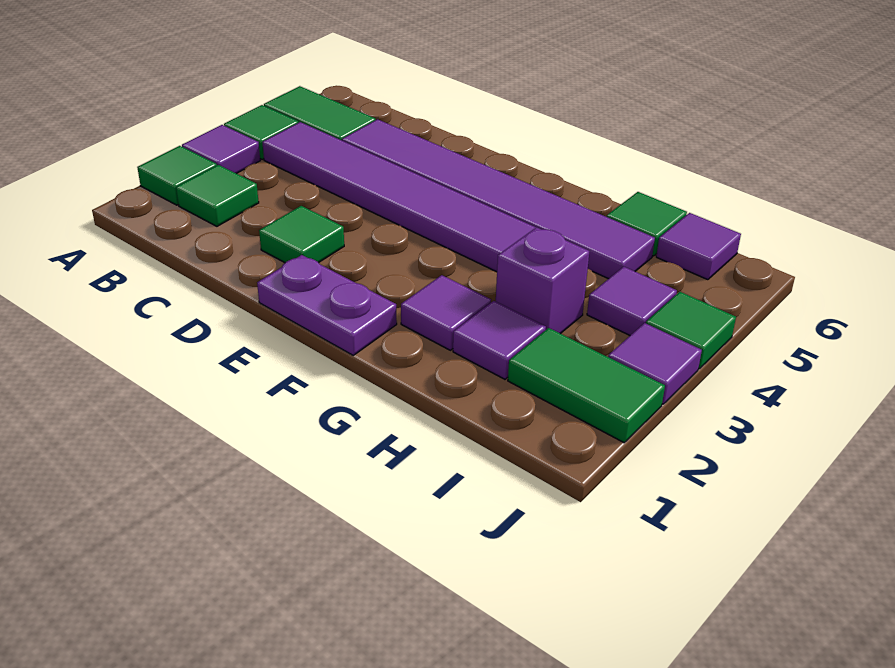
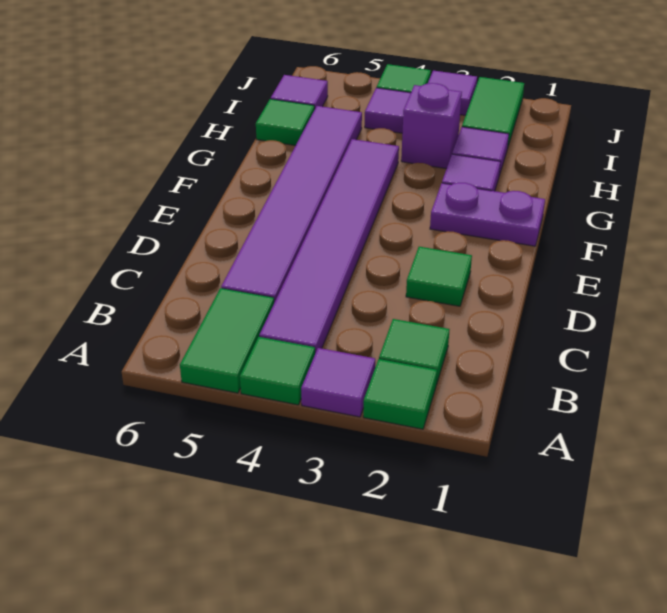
purple plate E1:F1 level 1 -> purple plate F1:F2 level 1

